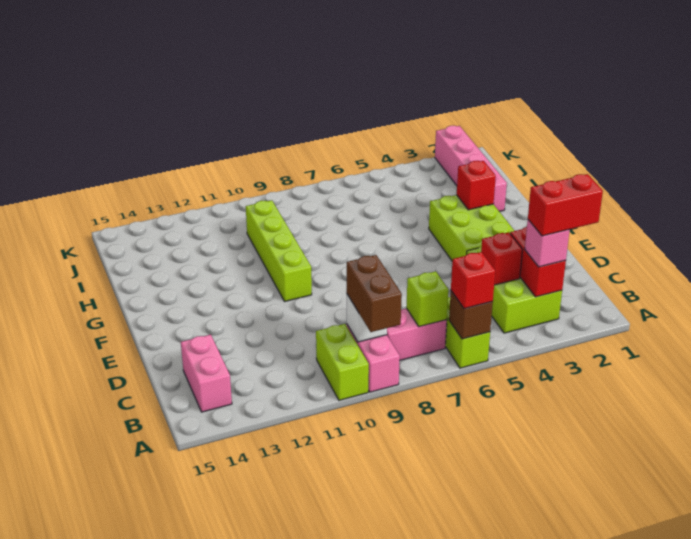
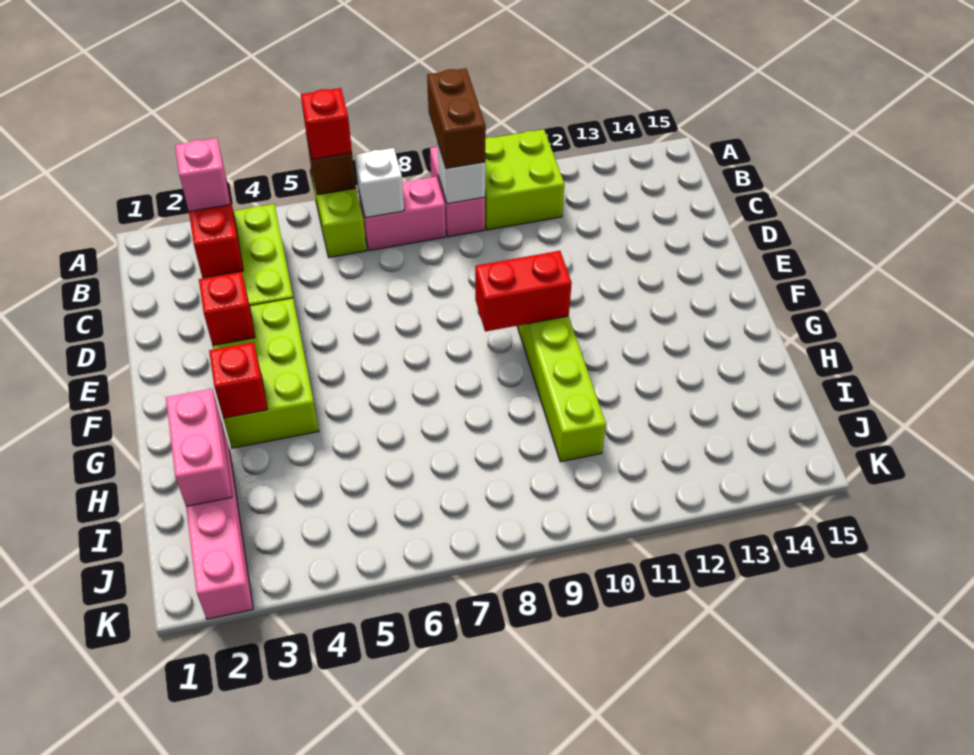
lime brick A10:B10 level 1 -> lime brick A10:B11 level 1
red brick B2:B3 level 4 -> red brick F9:F10 level 2
lime brick B7 level 2 -> white brick B7 level 2
pink brick B14:C14 level 1 -> pink brick H2:I2 level 2
red brick C4 level 2 -> red brick E3 level 2

